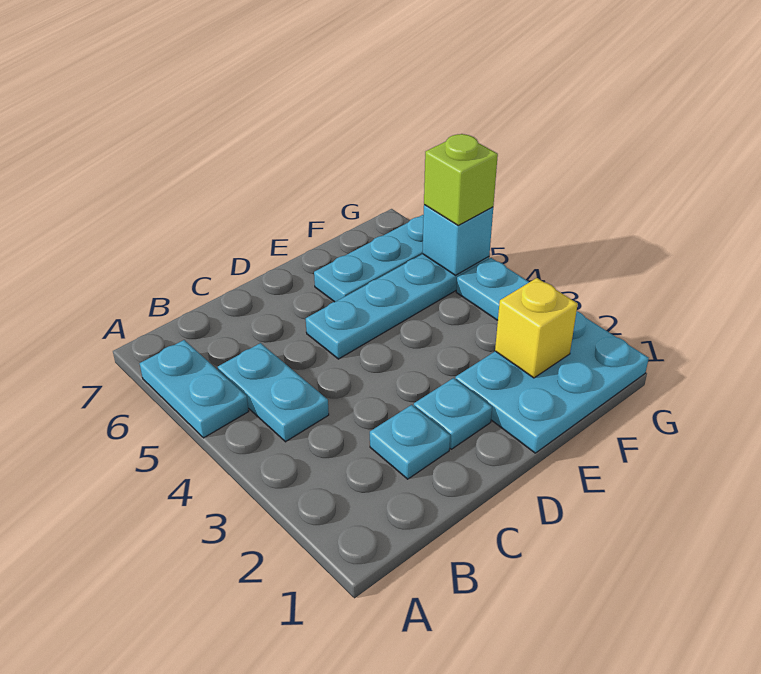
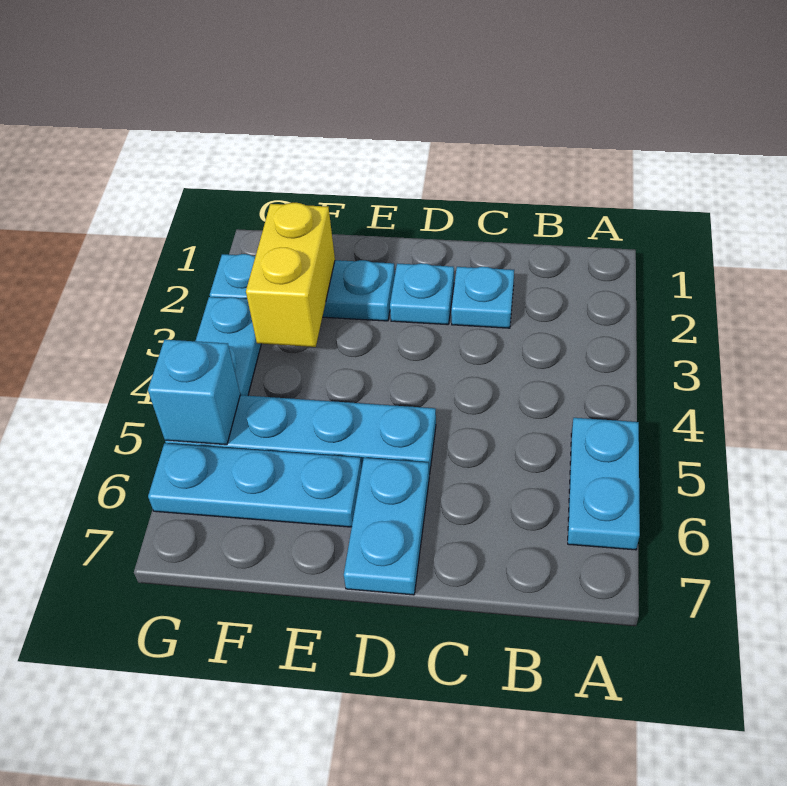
cyan plate B4:B5 level 1 -> cyan plate D6:D7 level 1
cyan plate E1:G2 level 1 -> cyan plate E2:G2 level 1
yellow brick F2 level 2 -> yellow brick F2:F3 level 2
lime brick G5 level 3 -> none

